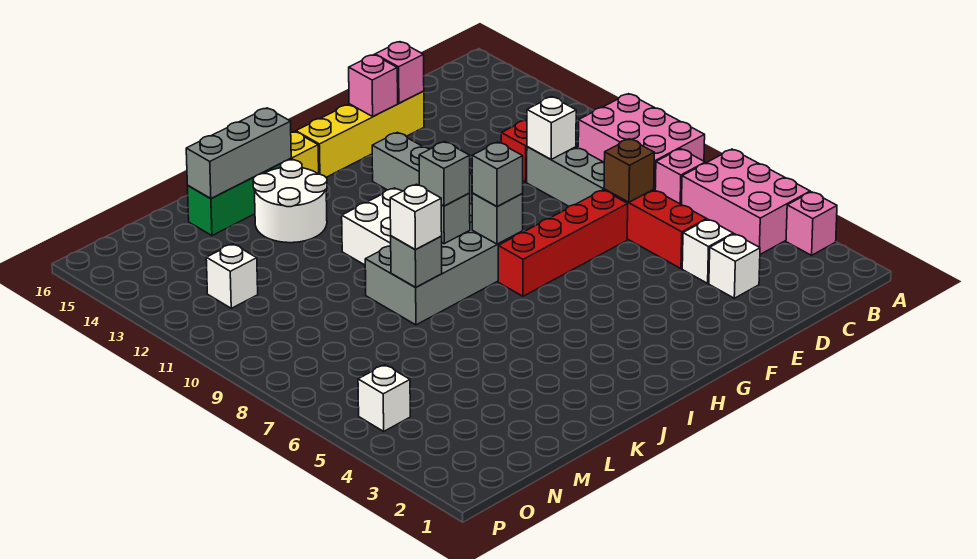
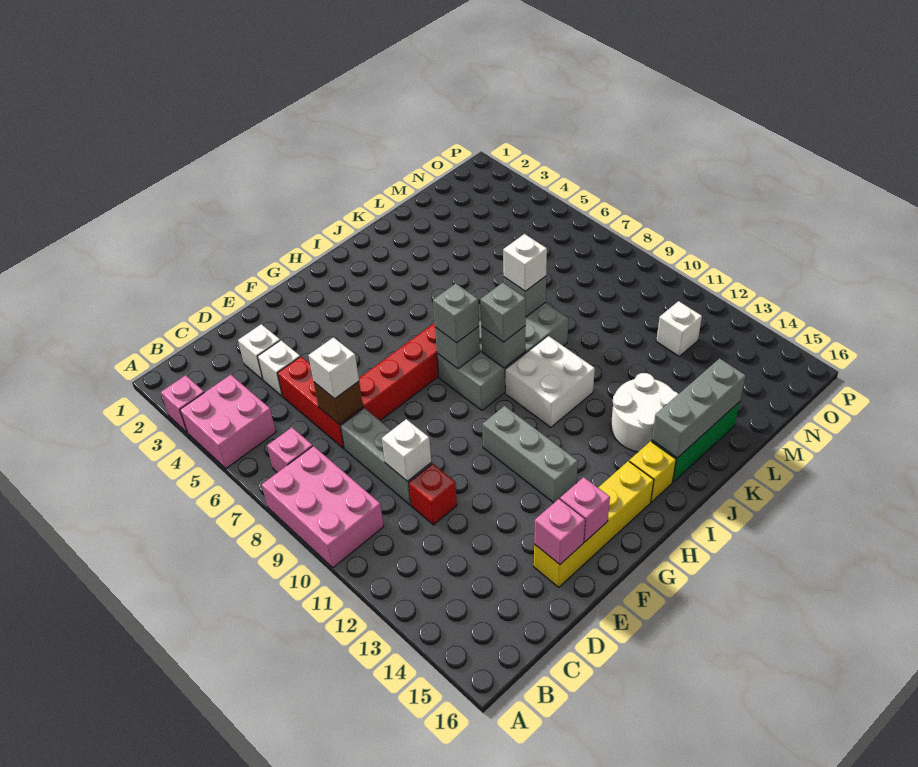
pink brick A4:B6 level 1 -> pink brick A4:B5 level 1
white brick O5 level 1 -> white brick D7 level 3

